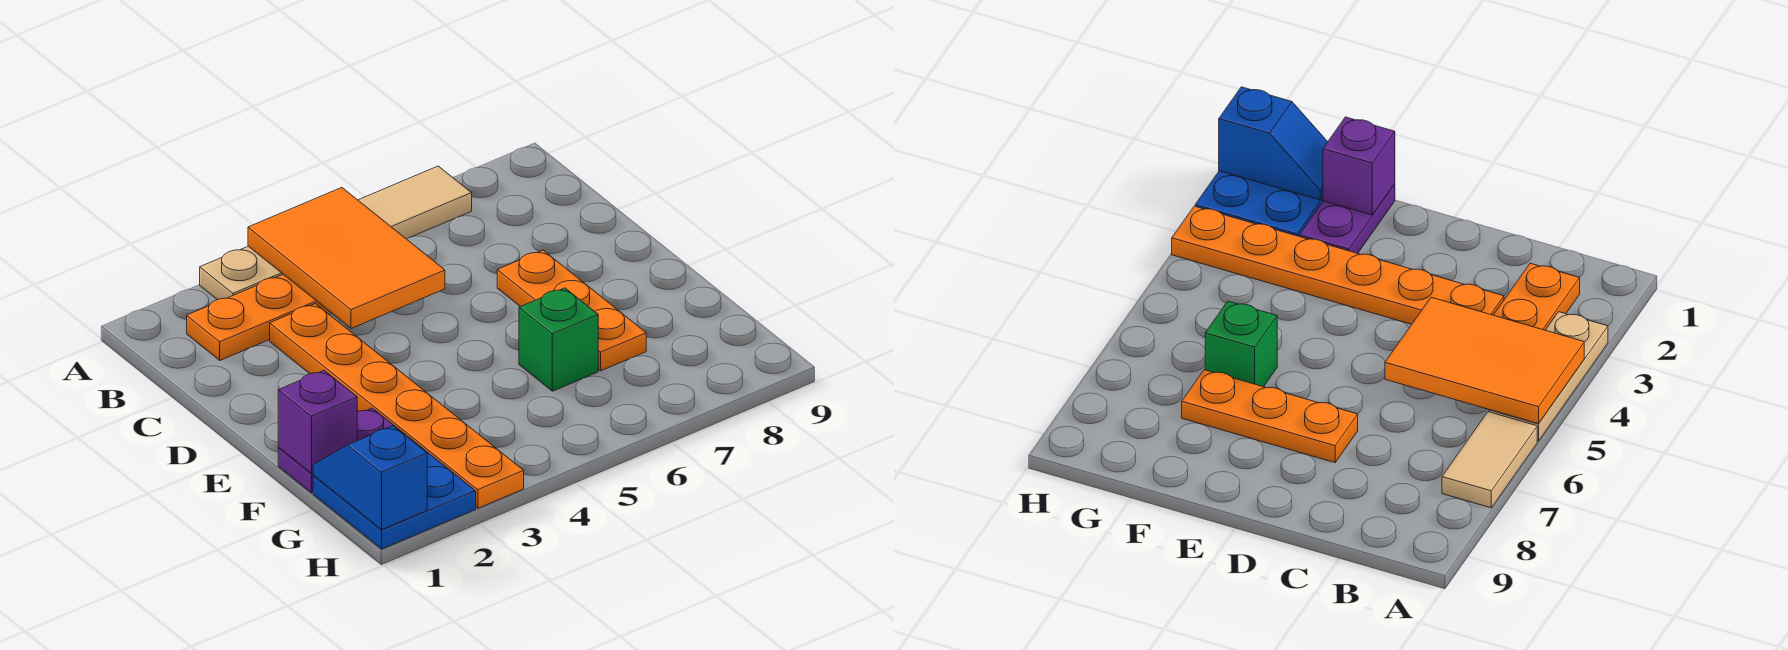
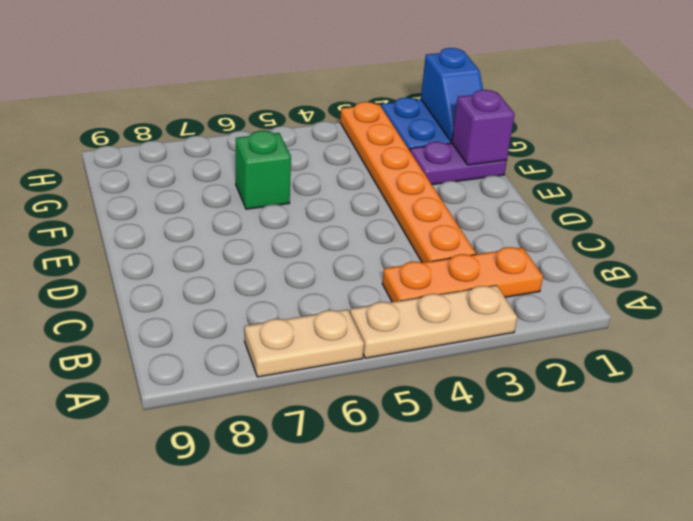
orange tile A4:C5 level 2 -> none
tan tile A6:A7 level 1 -> tan plate A6:A7 level 1
orange plate D7:F7 level 1 -> none

